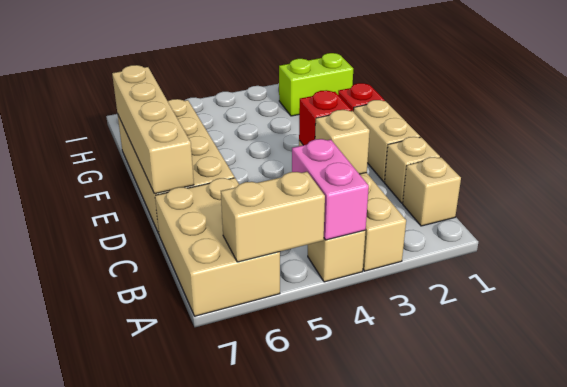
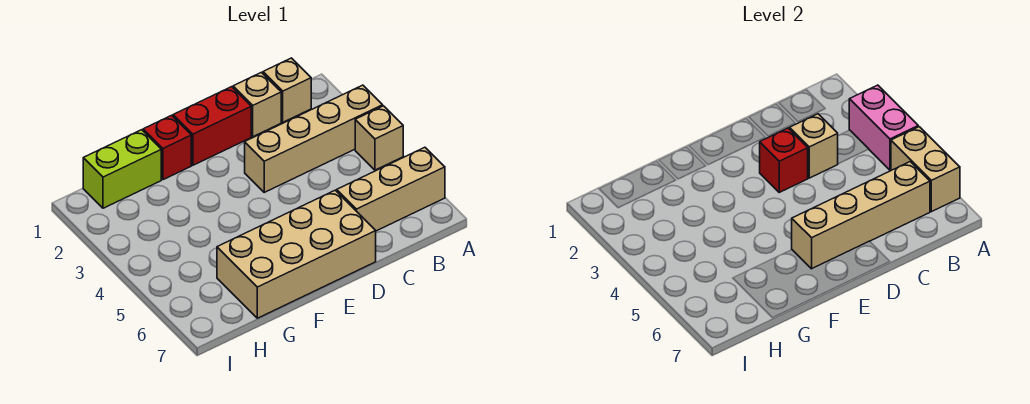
pink brick A4:B4 level 2 -> pink brick A3:A4 level 2
tan brick A6:C7 level 1 -> tan brick A6:C6 level 1
tan brick D1:E1 level 1 -> red brick D1:E1 level 1
tan brick D7:G7 level 2 -> tan brick B6:E6 level 2
lime brick H1:H2 level 1 -> lime brick G1:H1 level 1

